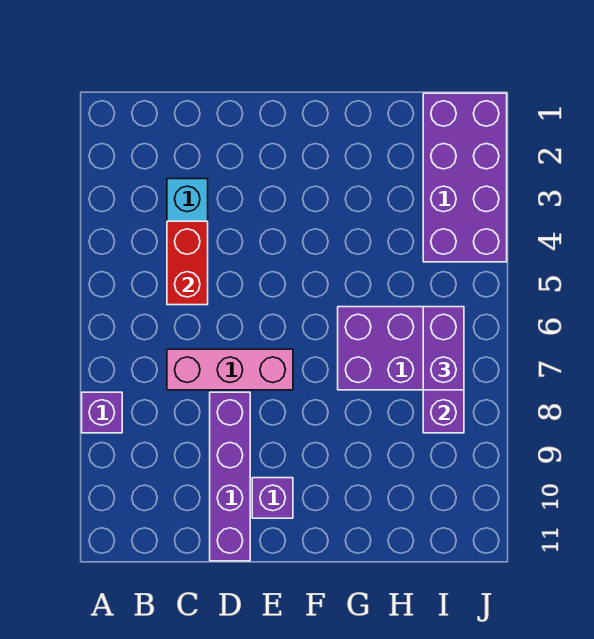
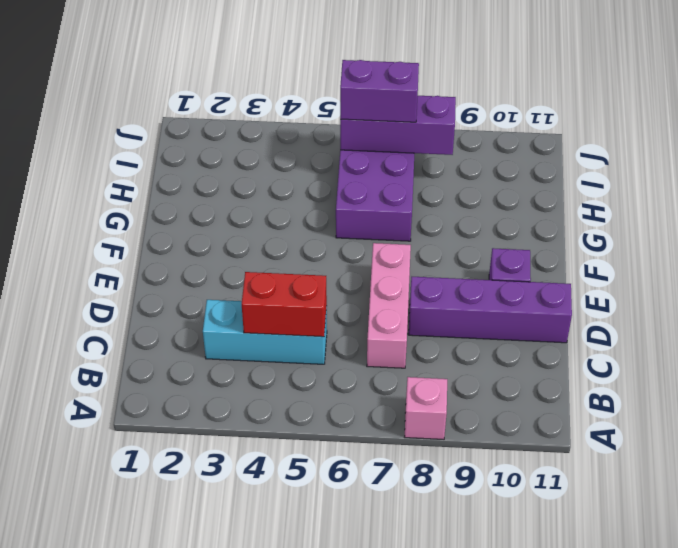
purple brick A8 level 1 -> pink brick A8 level 1
purple brick I1:J4 level 1 -> none

